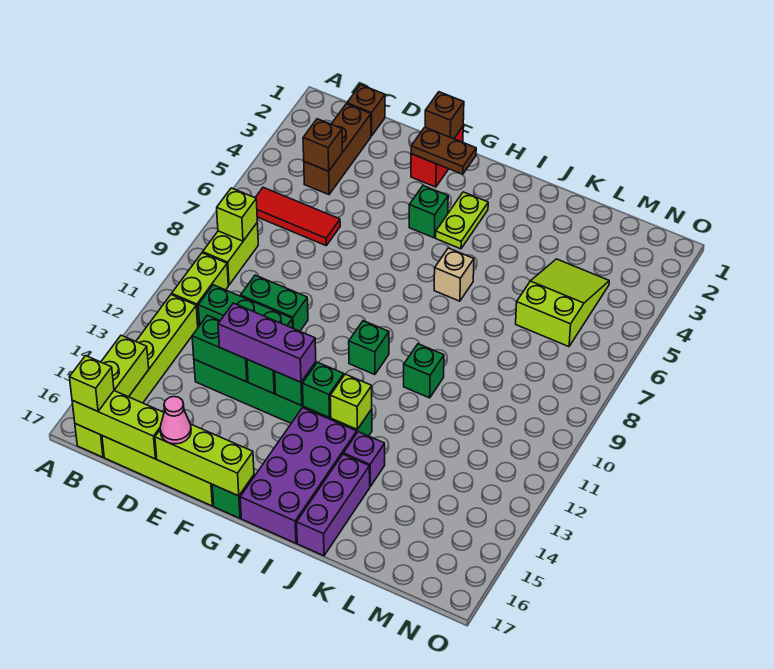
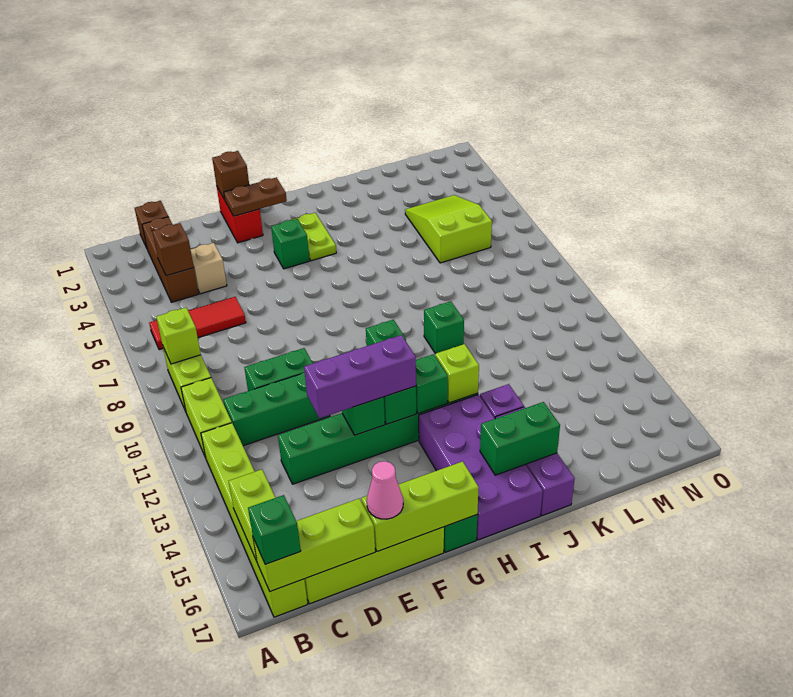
lime brick B17 level 3 -> green brick B17 level 3
green brick D13:E13 level 2 -> green brick I16:J16 level 2
tan brick I6 level 1 -> tan brick D4 level 1

